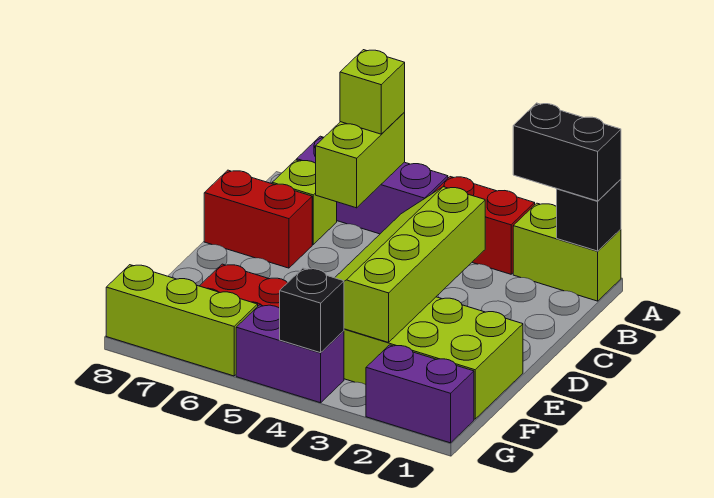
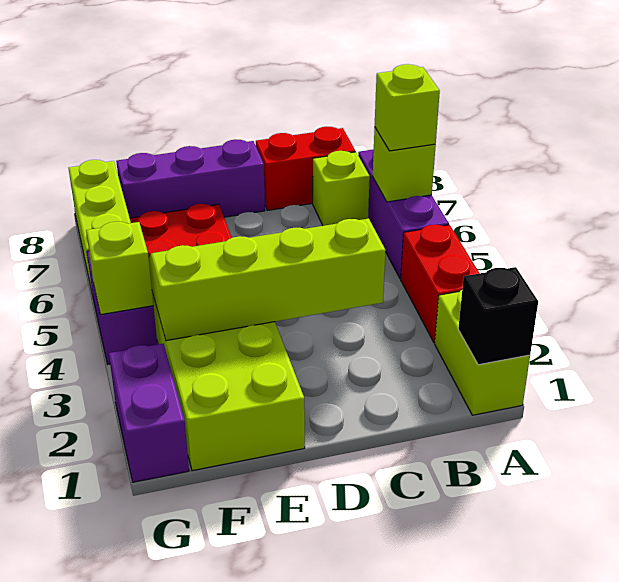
black brick A1:A2 level 3 -> none
lime brick A6:B6 level 2 -> lime brick A6 level 2
red brick C7:C8 level 1 -> red brick B8:C8 level 1
none -> purple brick D8:F8 level 1
black brick G4 level 2 -> lime brick G4 level 2

